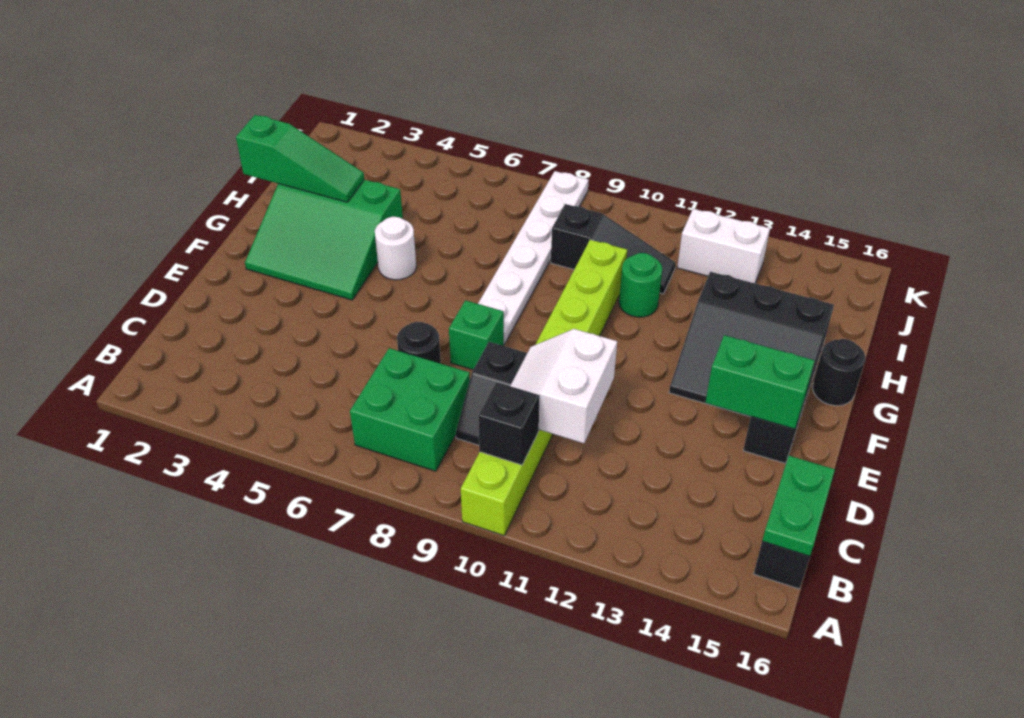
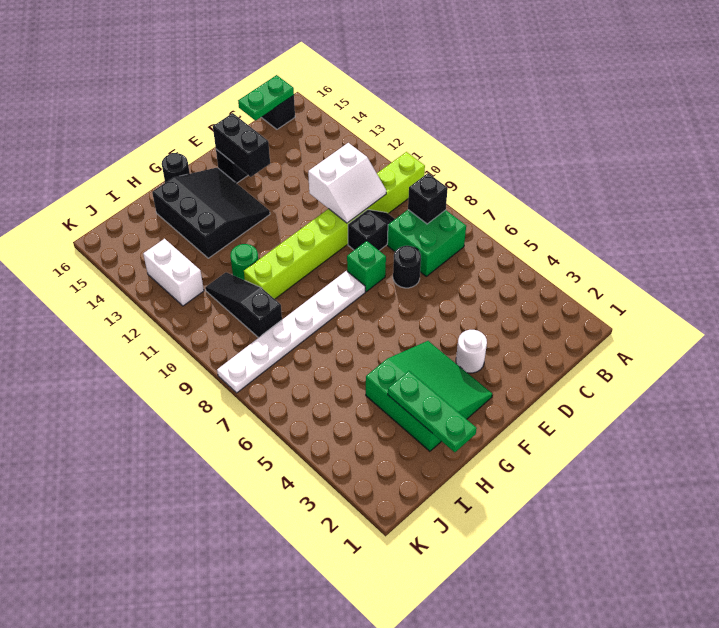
black brick B10 level 2 -> black brick B8 level 2
green brick E14:E15 level 2 -> black brick E14:E15 level 2
white round brick G5 level 1 -> white round brick E3 level 1
green slope H1:H3 level 2 top 1 -> green plate H1:H3 level 2

